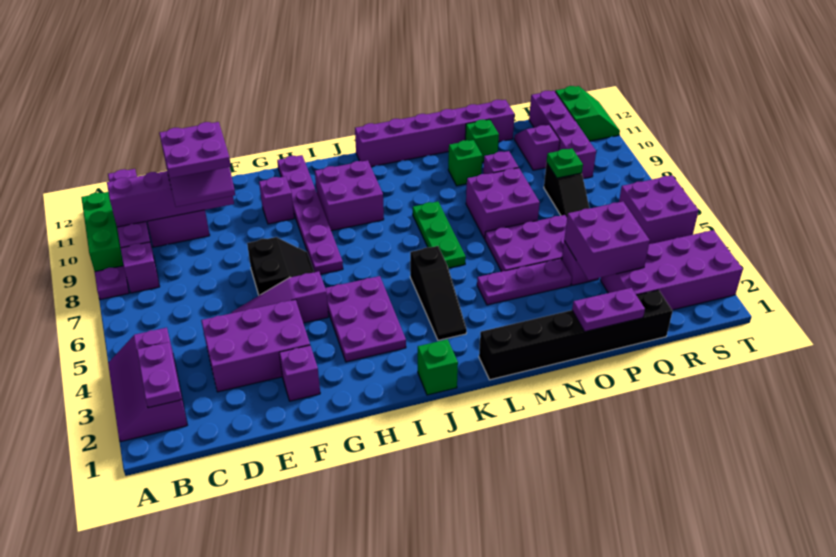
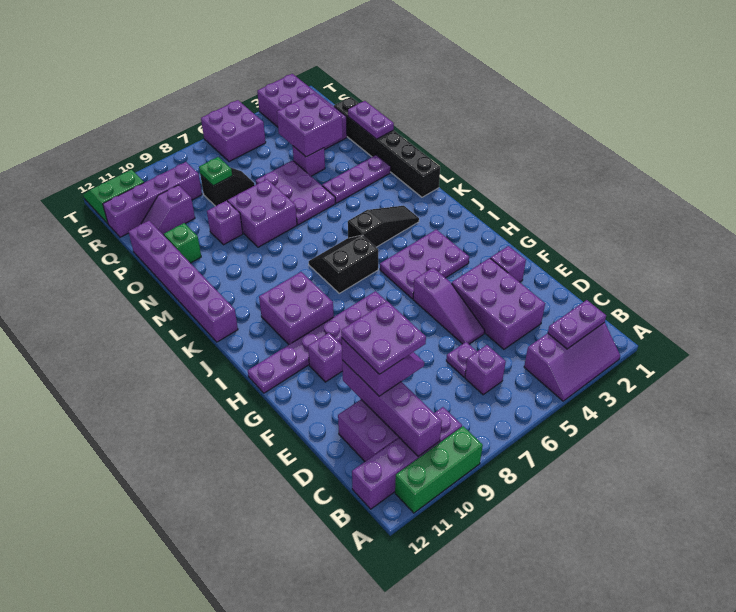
purple plate A8 level 1 -> purple plate D6 level 1
purple brick B8 level 1 -> purple brick C6 level 1
black slope F6:G7 level 1 top F -> black slope J6:K7 level 1 top J
green brick J1 level 1 -> none
green plate L6:L8 level 1 -> none
purple plate M4:O4 level 1 -> purple plate N2:N4 level 1
green brick N10 level 1 -> none

